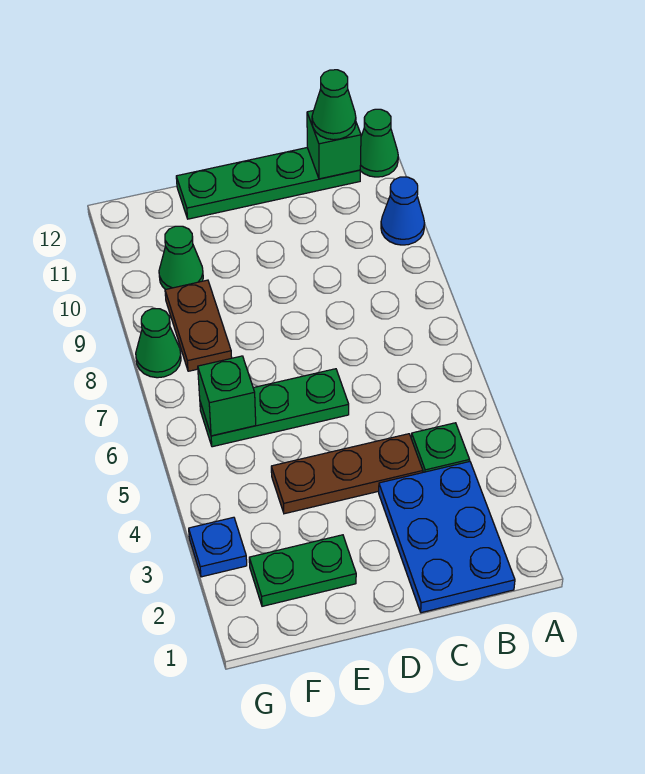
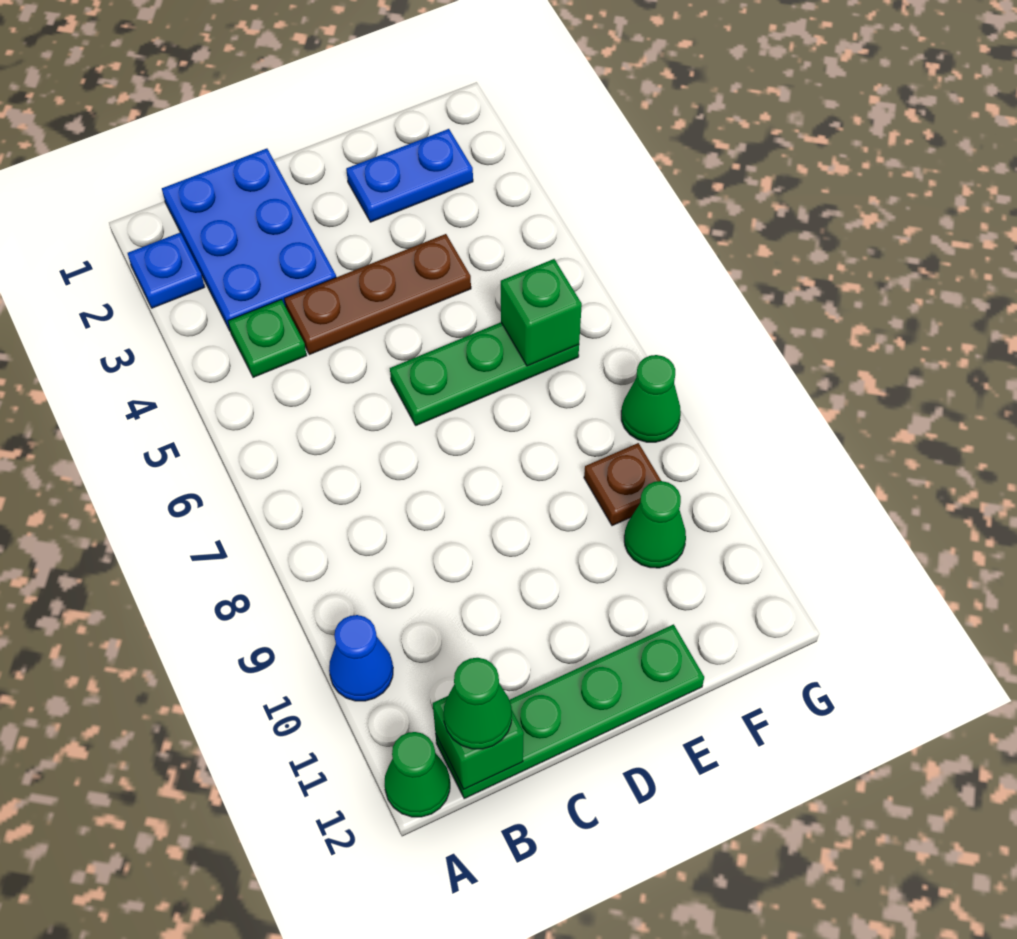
green plate E2:F2 level 1 -> blue plate E2:F2 level 1
brown plate F8:F9 level 1 -> brown plate F9 level 1
blue plate G3 level 1 -> blue plate A2 level 1

